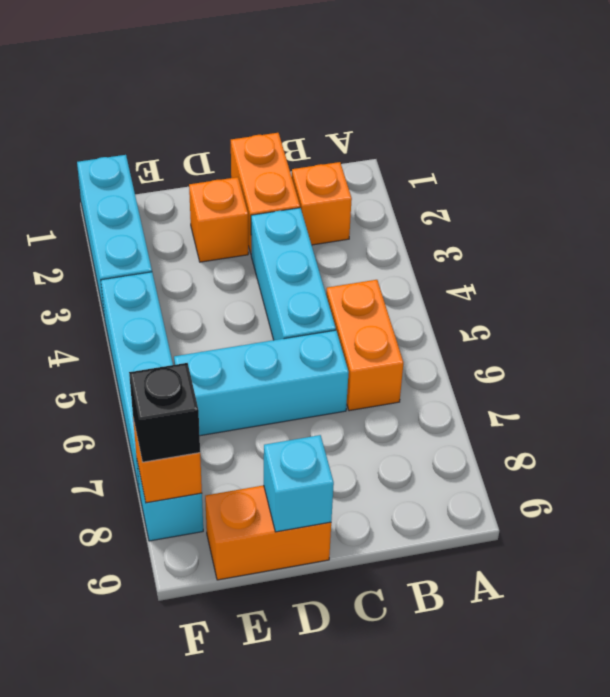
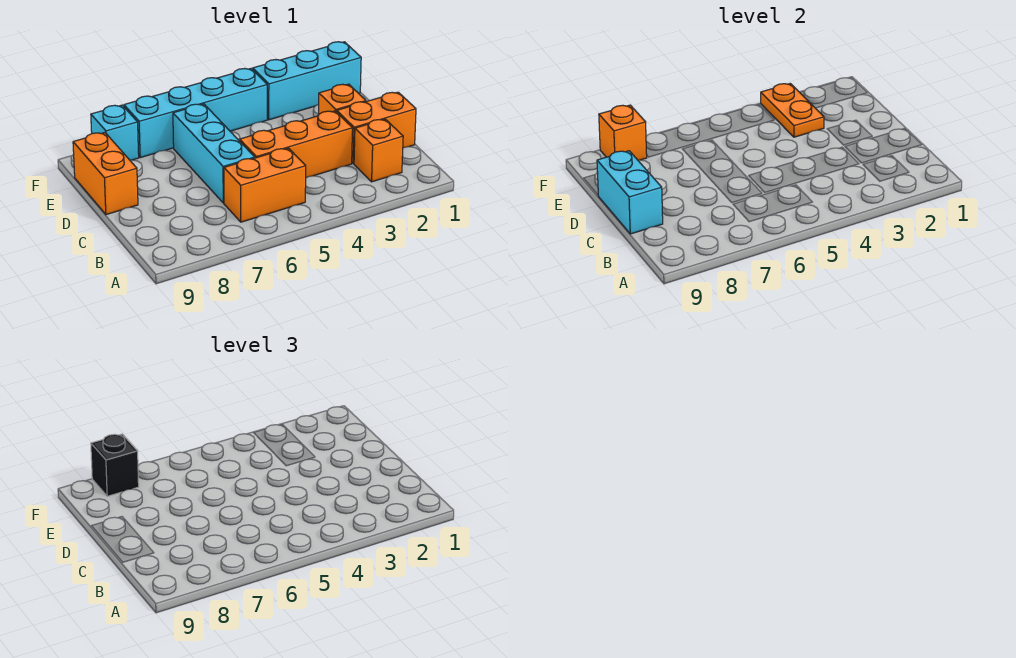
cyan brick C3:C5 level 1 -> orange brick C3:C5 level 1
cyan brick D9 level 2 -> cyan brick C9:D9 level 2
none -> orange plate E3:F3 level 2

